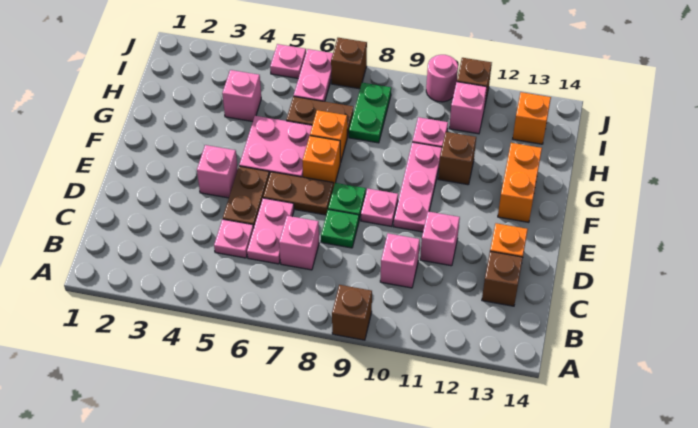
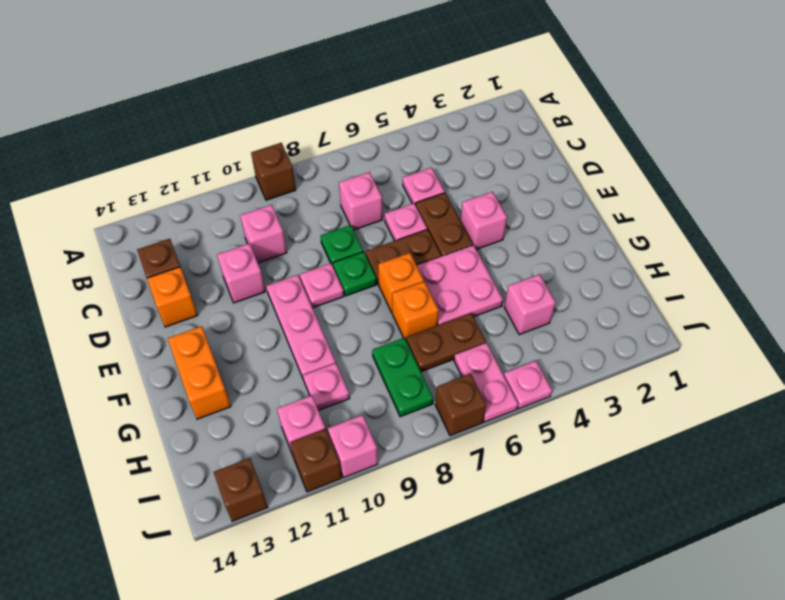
pink plate C6:D6 level 1 -> pink plate D6 level 1
brown brick G11 level 1 -> brown brick J13 level 1
orange brick I13 level 1 -> none
pink round brick J10 level 1 -> pink brick J10 level 1

